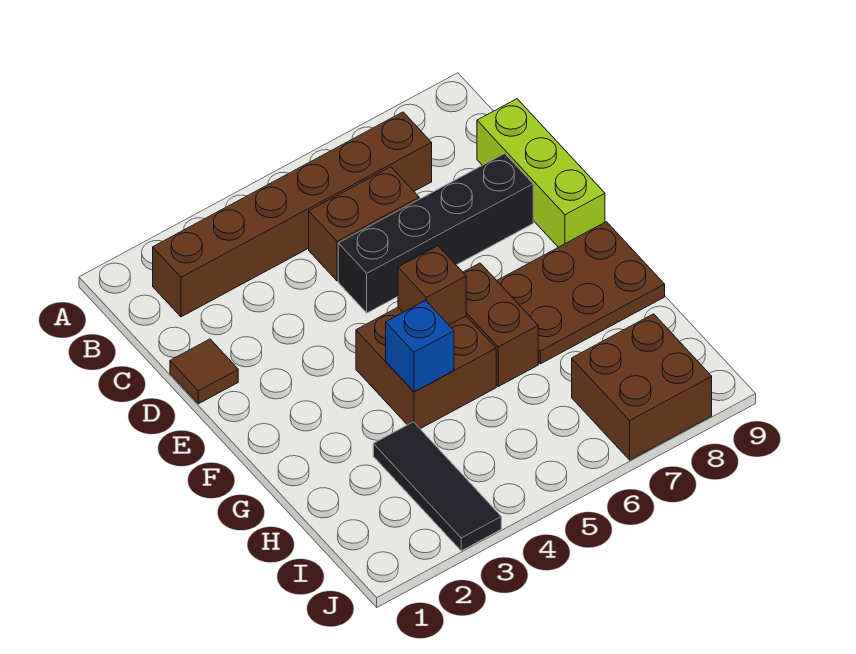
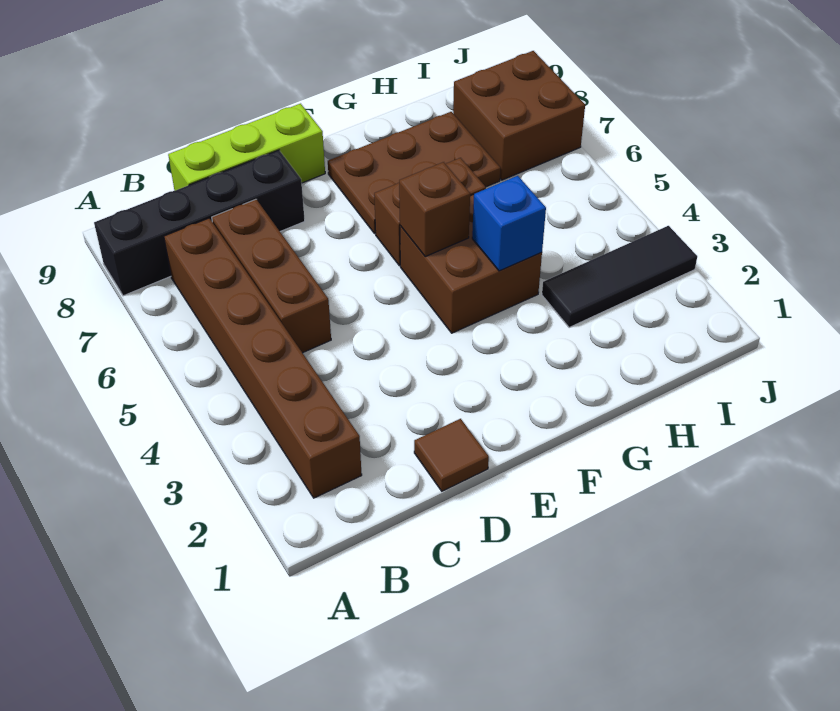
brown brick C5:C6 level 1 -> brown brick C5:C7 level 1
black brick D5:D8 level 1 -> black brick A8:D8 level 1
brown plate F7:G9 level 1 -> brown plate F7:H8 level 1

